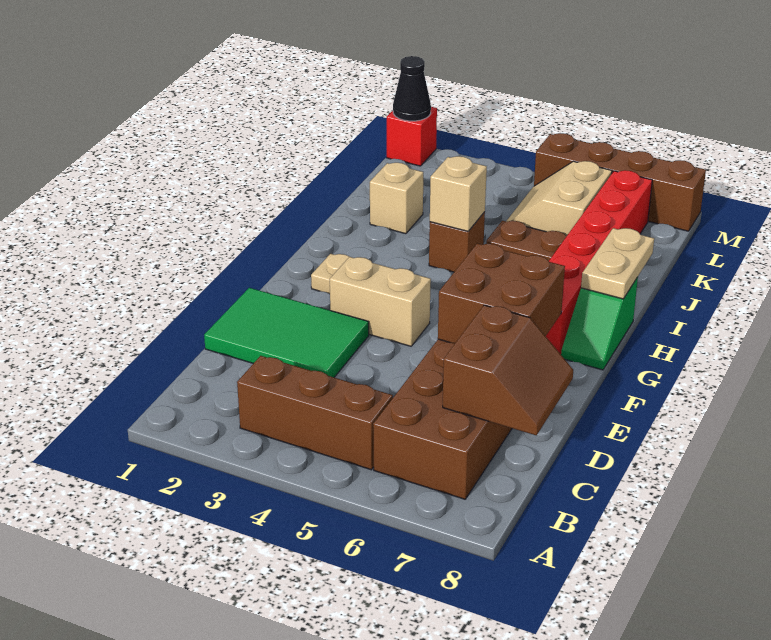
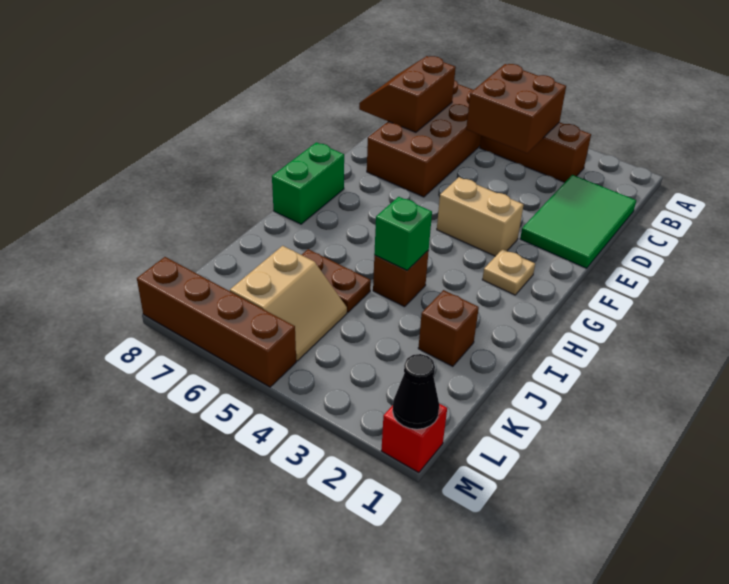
green tile D1:E3 level 1 -> green tile C1:E2 level 1
brown brick E6:F7 level 2 -> brown brick B4:C5 level 2
red brick G7:L7 level 1 -> none
green slope G8:H8 level 1 top H -> green brick G8:H8 level 1
tan plate H8:I8 level 2 -> none
tan brick I4 level 2 -> green brick I4 level 2
tan brick J2 level 1 -> brown brick J2 level 1

